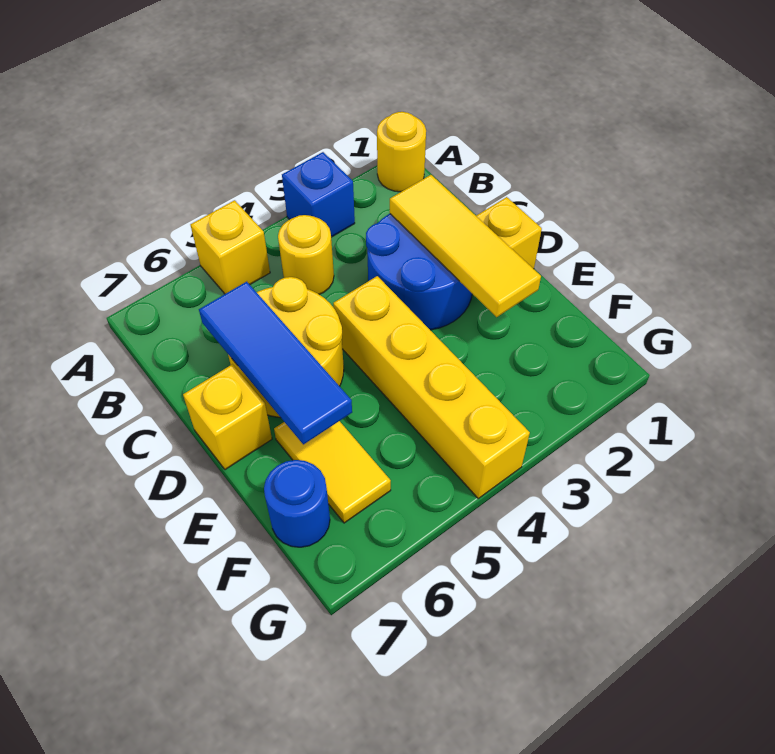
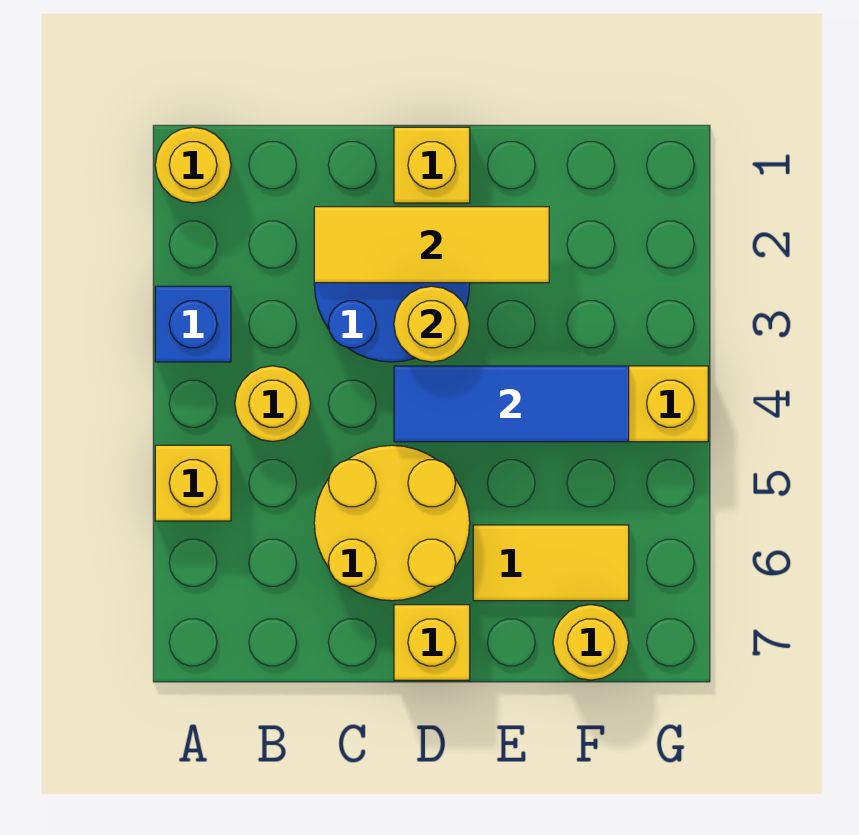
blue tile C6:E6 level 2 -> blue tile D4:F4 level 2
none -> yellow round brick D3 level 2
blue round brick F7 level 1 -> yellow round brick F7 level 1

